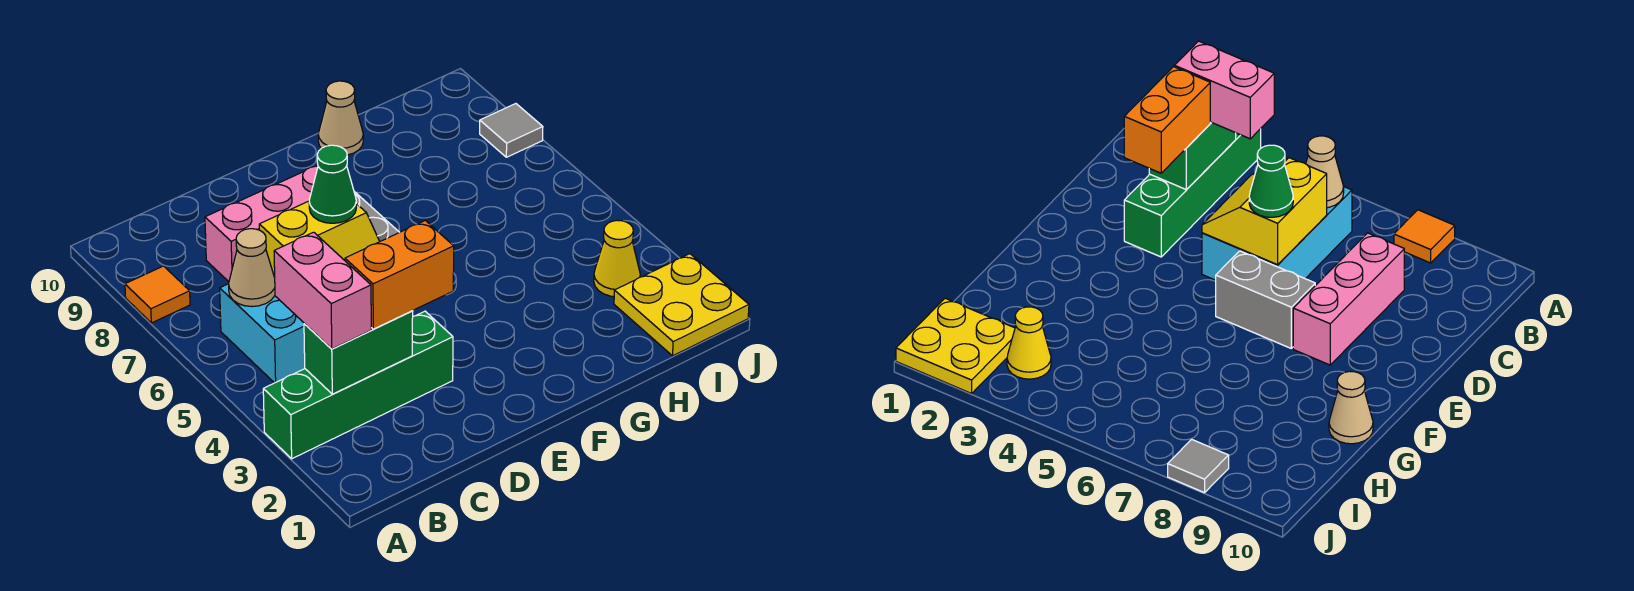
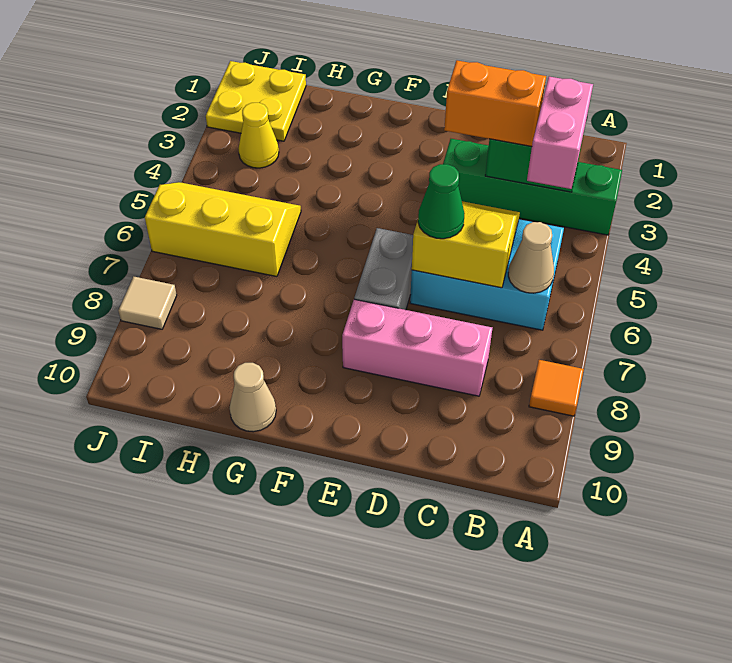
none -> yellow slope H5:J6 level 1 top 6
grey tile J8 level 1 -> tan tile J8 level 1

